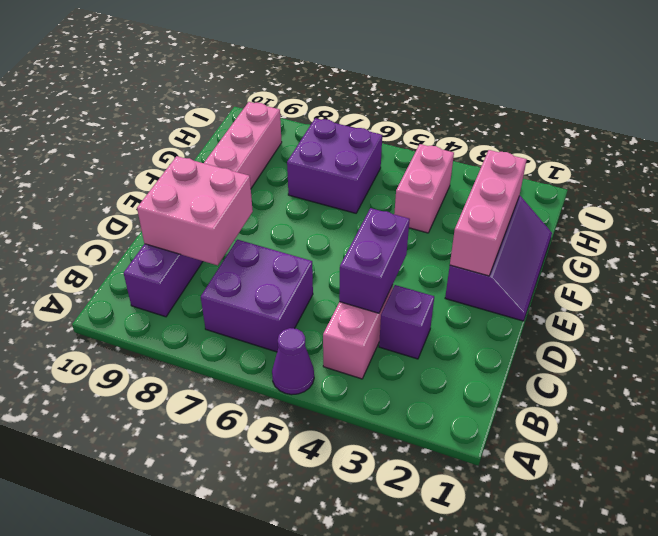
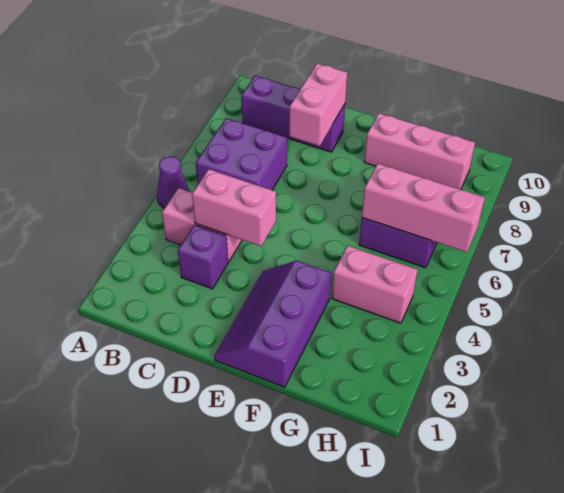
purple brick C4:D4 level 2 -> pink brick C4:D4 level 2
pink brick C8:D9 level 2 -> pink brick D8:D9 level 2
purple slope E1:G2 level 1 top 2 -> purple slope E1:F3 level 1 top F
pink brick E2:G2 level 2 -> pink brick G6:I6 level 2

